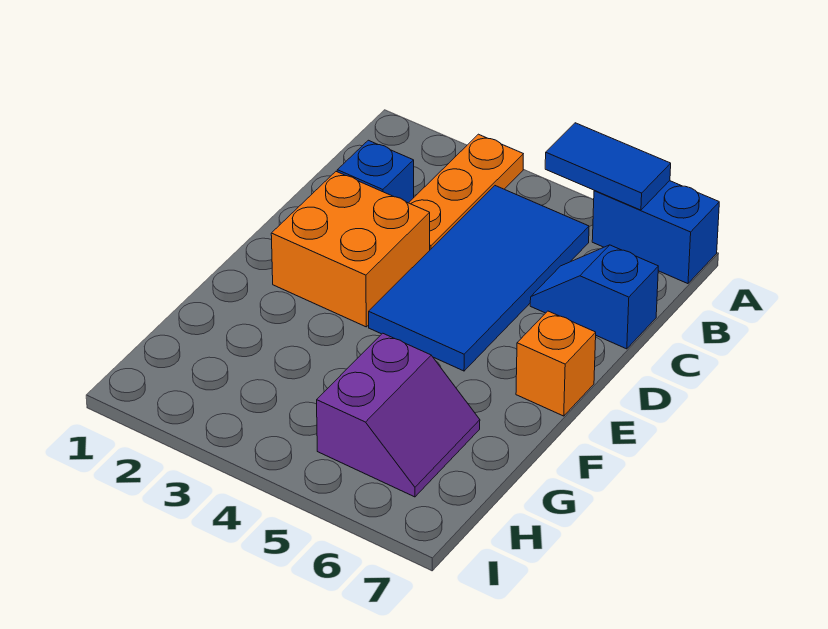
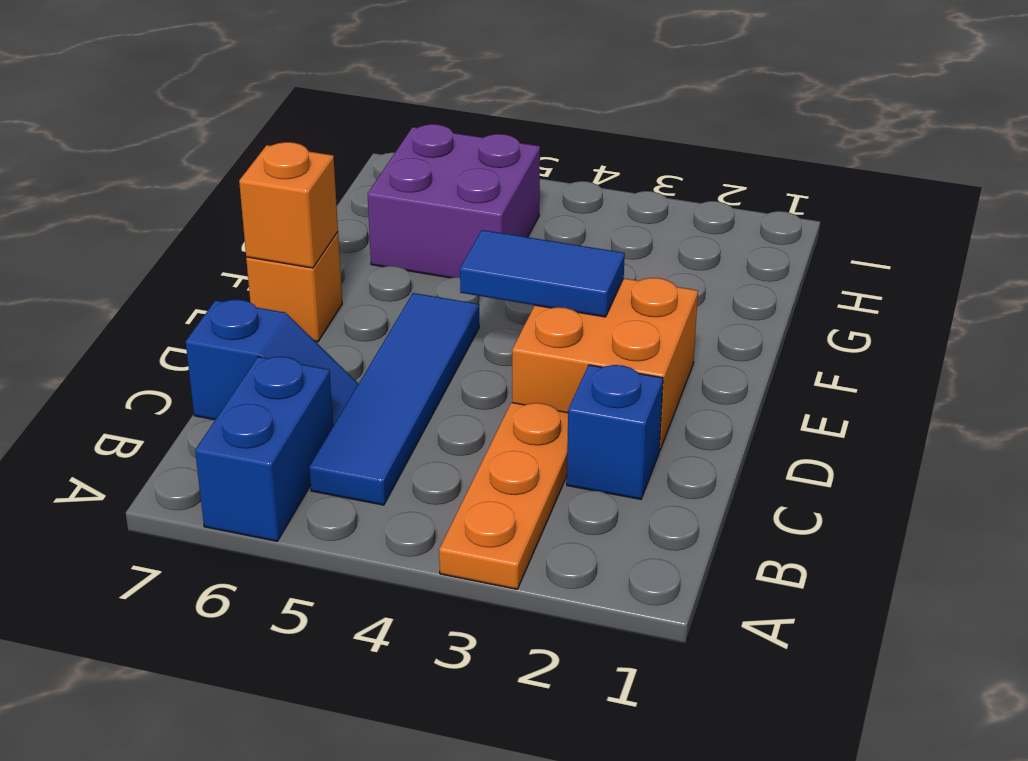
blue tile A5:A6 level 2 -> blue tile E3:E4 level 2
blue brick A6:A7 level 1 -> blue brick A6:B6 level 1
blue tile B4:E5 level 1 -> blue tile B5:E5 level 1
none -> orange brick E7 level 2
purple slope G5:H6 level 1 top 5 -> purple brick G5:H6 level 1

